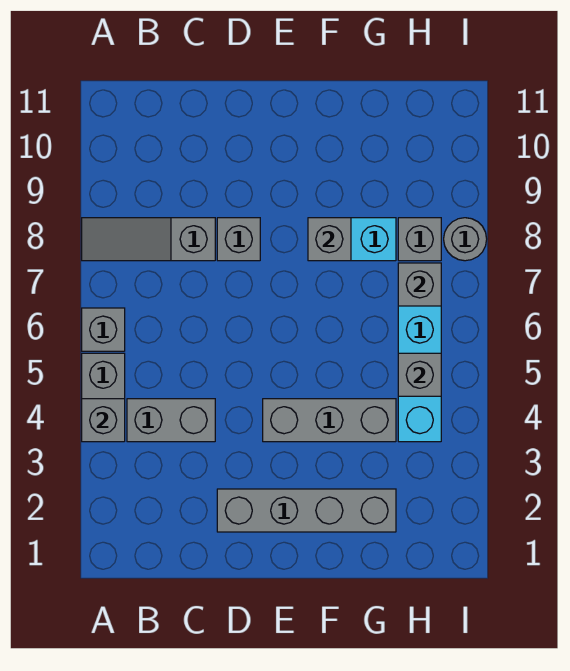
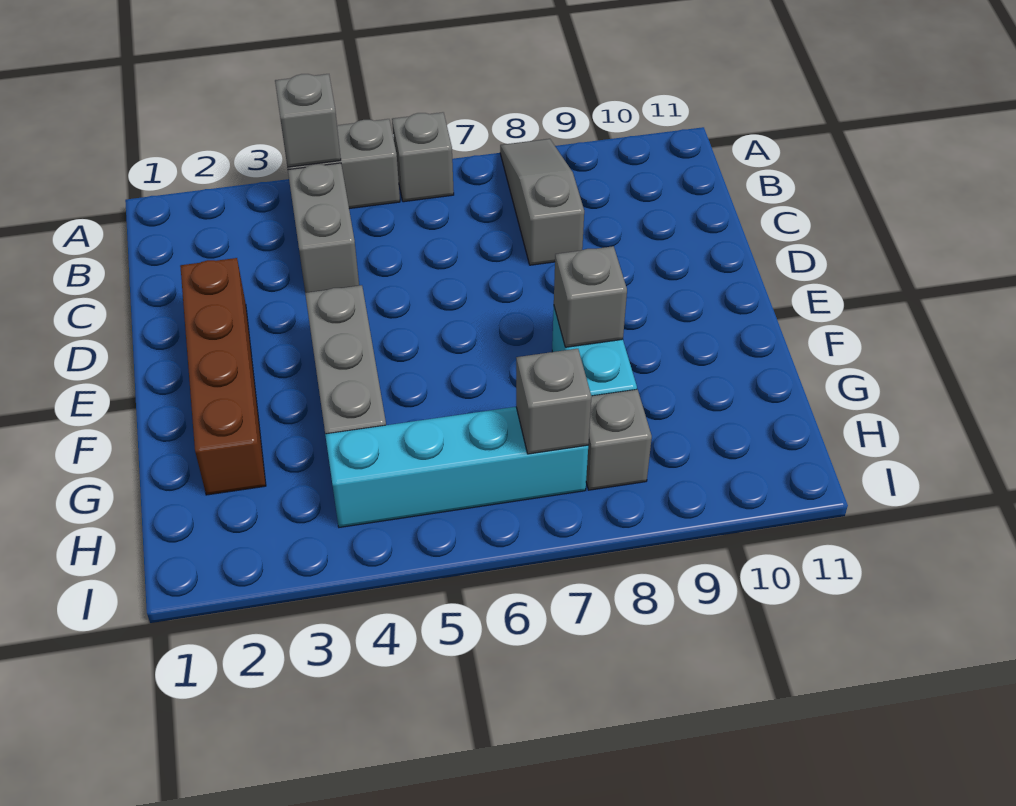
grey brick D2:G2 level 1 -> brown brick D2:G2 level 1
grey brick D8 level 1 -> none
grey brick H5 level 2 -> none
grey round brick I8 level 1 -> none

